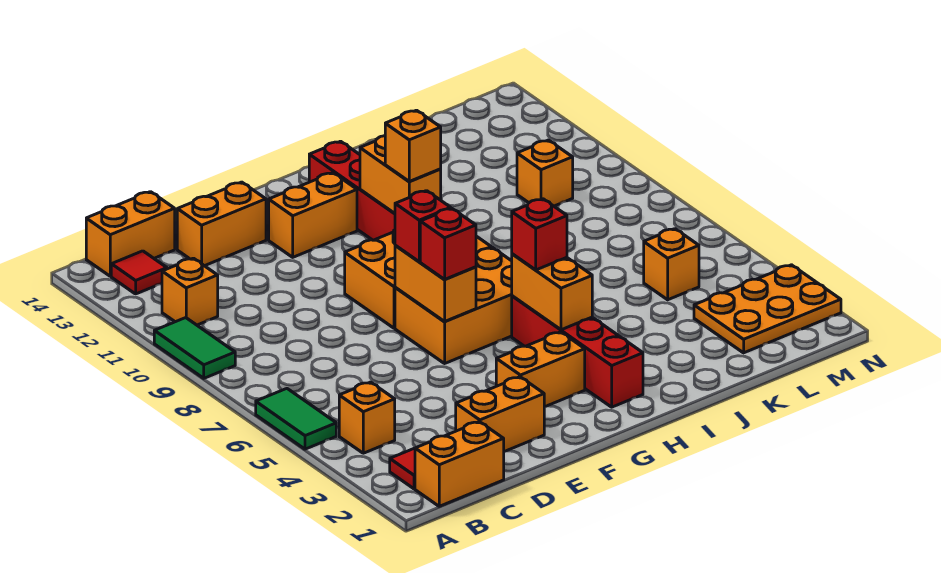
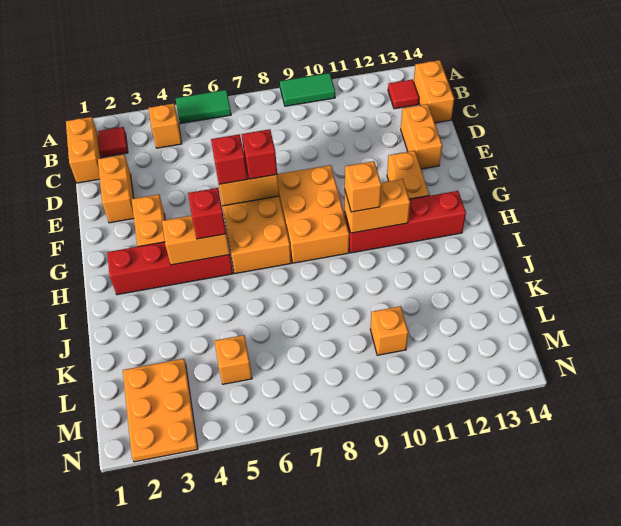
orange brick B11 level 1 -> none

